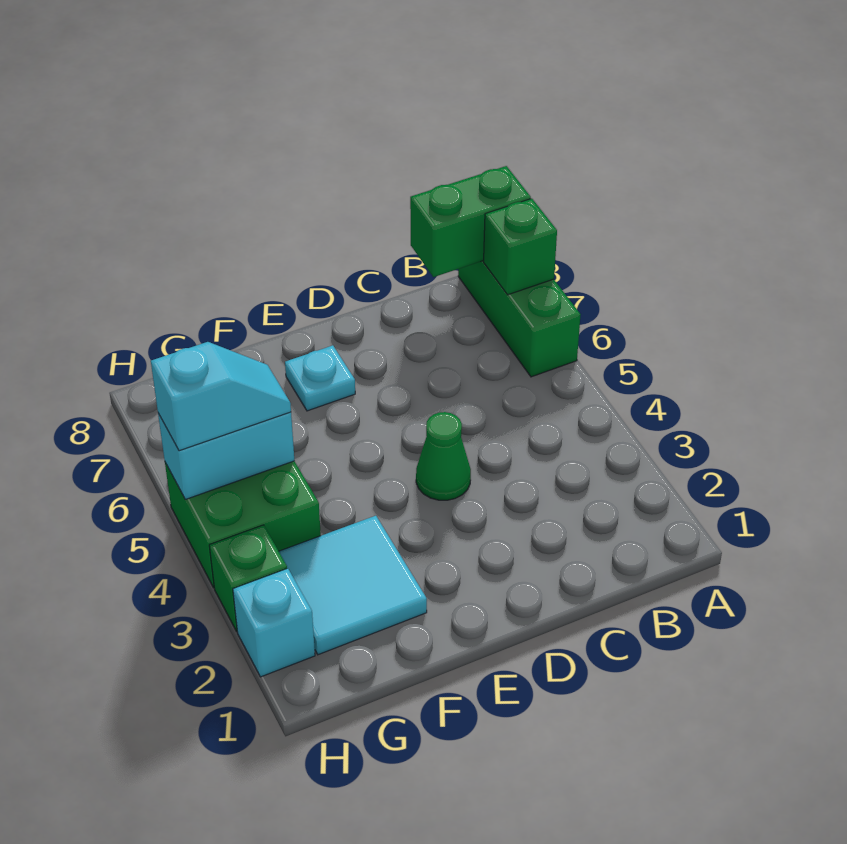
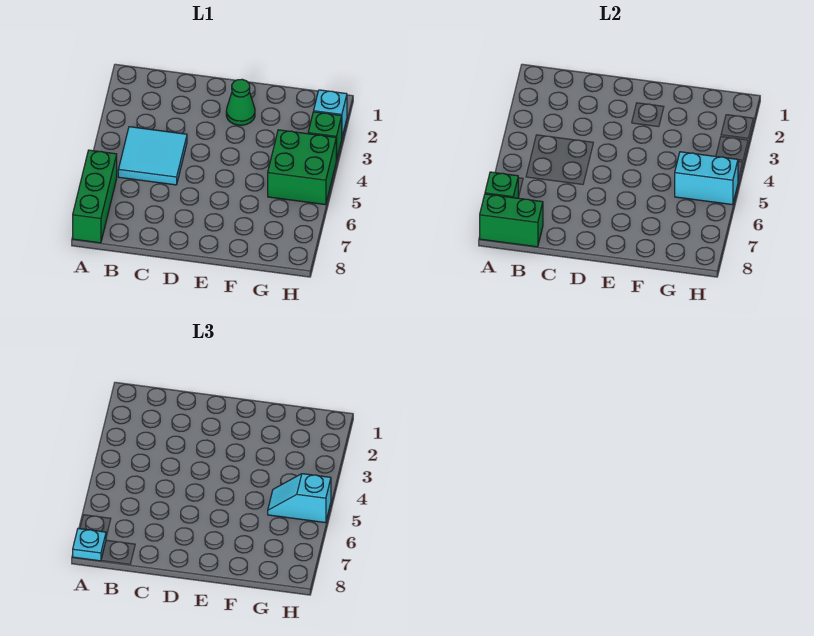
green cone D4 level 1 -> green cone E2 level 1
cyan plate E7 level 1 -> cyan plate A8 level 3
cyan tile F2:G3 level 1 -> cyan tile B4:C5 level 1

